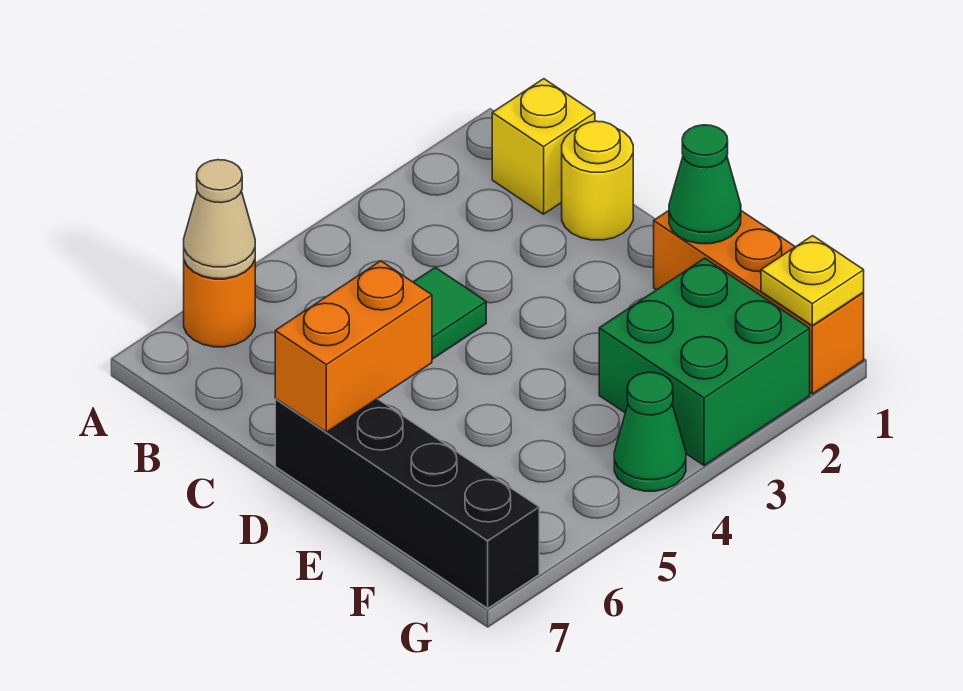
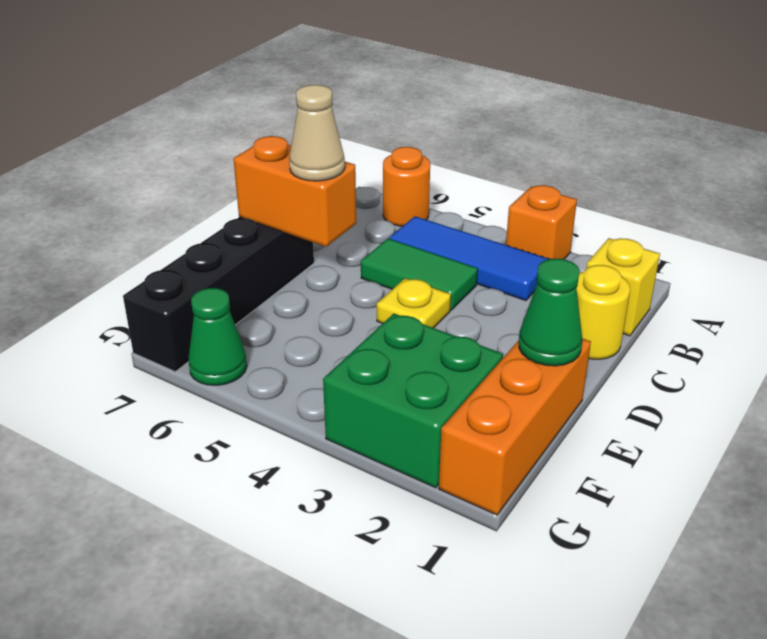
none -> orange brick A3 level 1
tan cone A6 level 2 -> tan cone D6 level 3
none -> blue tile B3:B5 level 1
yellow plate G1 level 2 -> yellow plate D4 level 1
green cone G4 level 1 -> green cone G6 level 1

